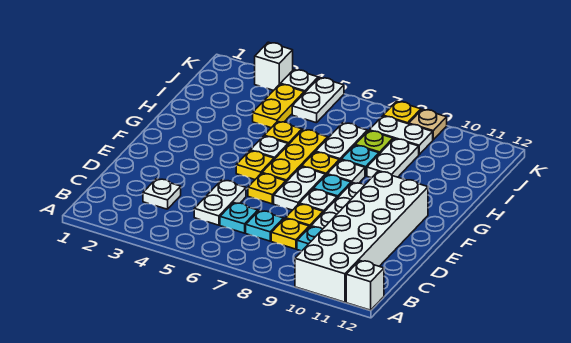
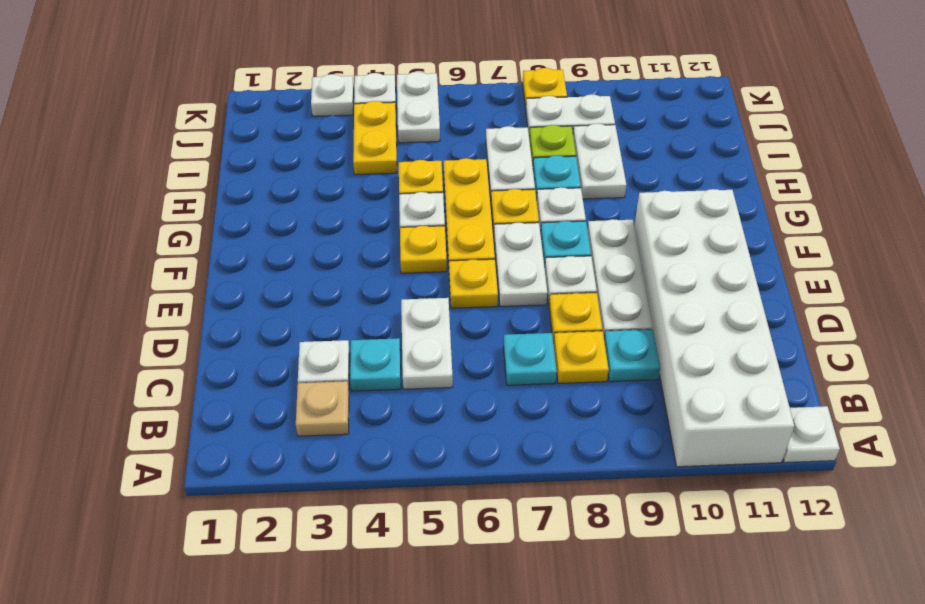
white brick A12 level 1 -> white plate A12 level 1
cyan plate C6 level 1 -> cyan plate C4 level 1
white brick K3 level 1 -> white plate K3 level 1
tan plate K9 level 1 -> tan plate B3 level 1

